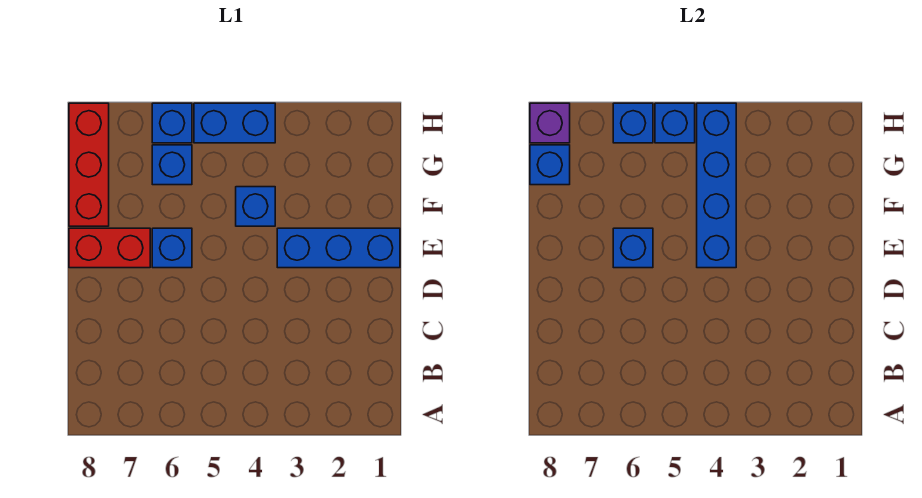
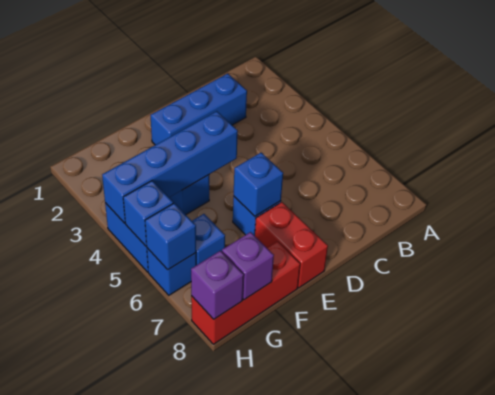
blue brick E1:E3 level 1 -> blue brick C2:E2 level 1
blue brick G8 level 2 -> purple brick G8 level 2

